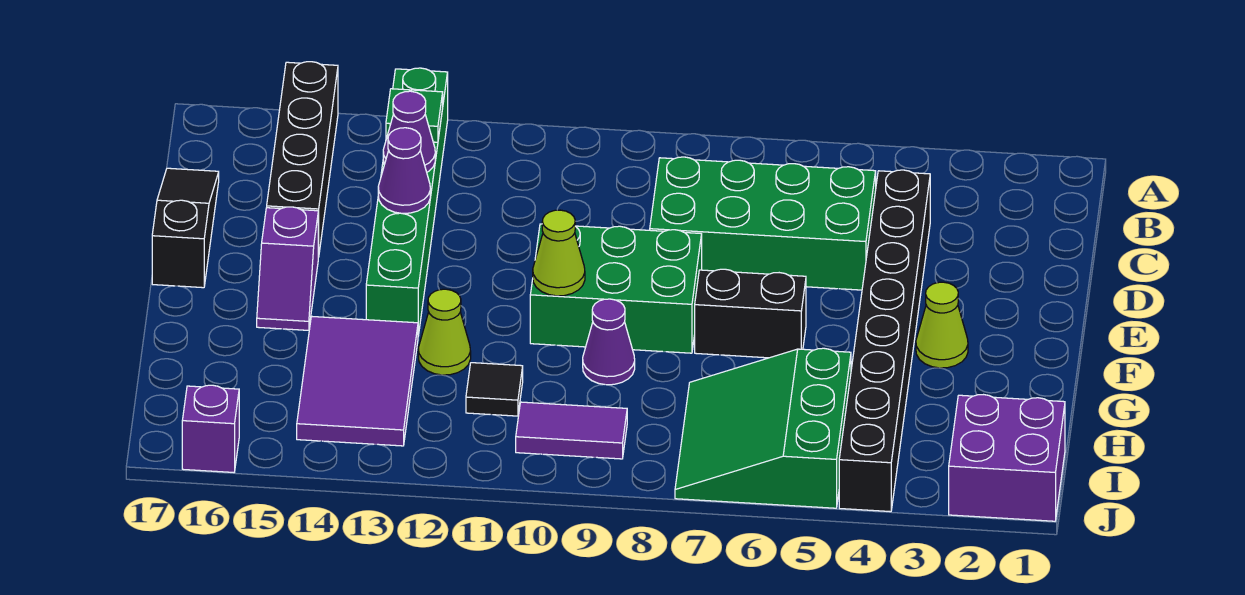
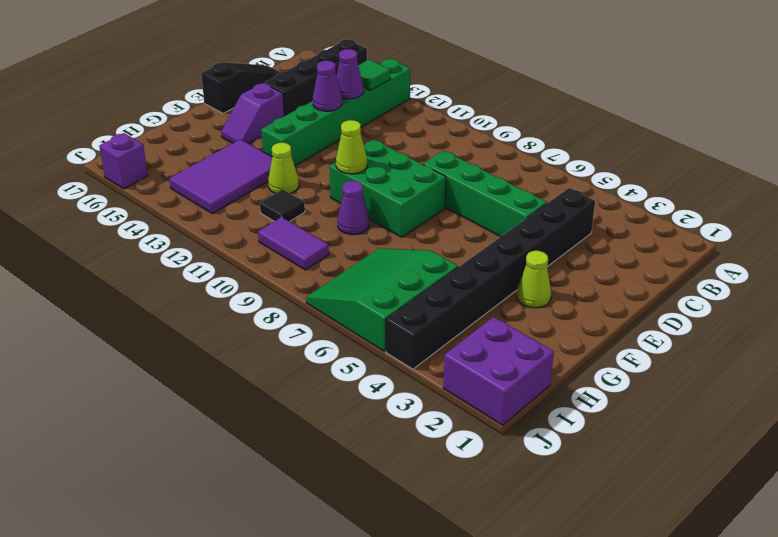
green brick C5:D8 level 1 -> green brick D5:D8 level 1
black brick F6:F7 level 1 -> none

